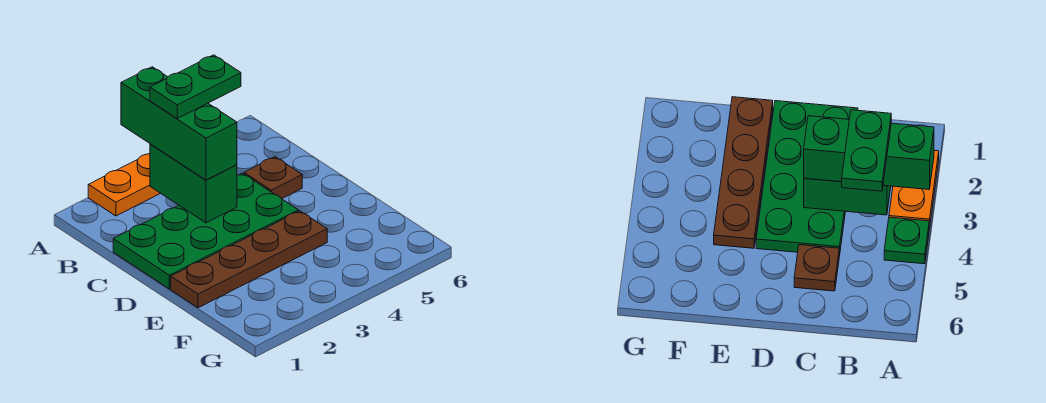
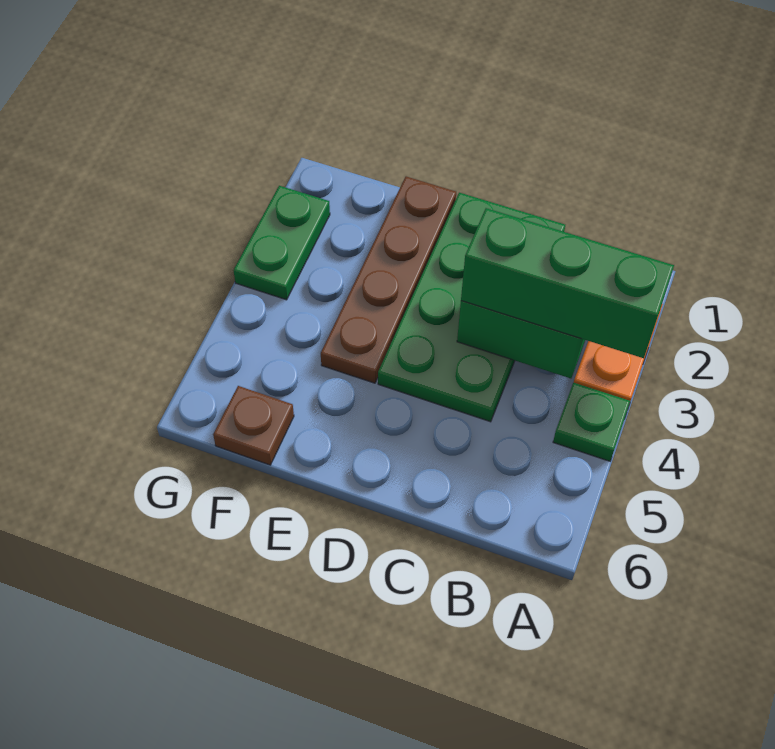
green plate B3:B4 level 4 -> green plate G2:G3 level 1
brown plate C5 level 1 -> brown plate F6 level 1

